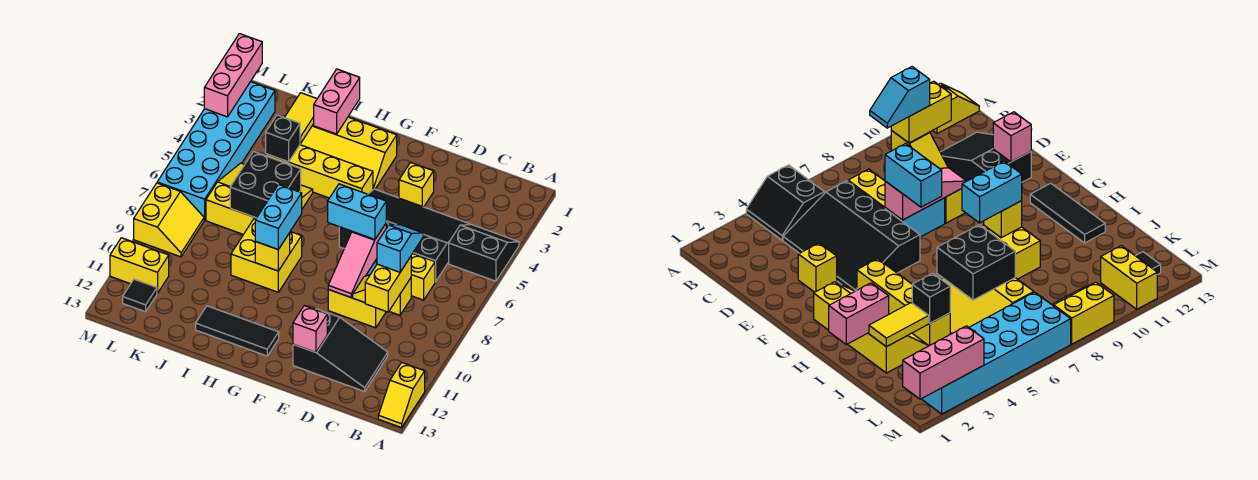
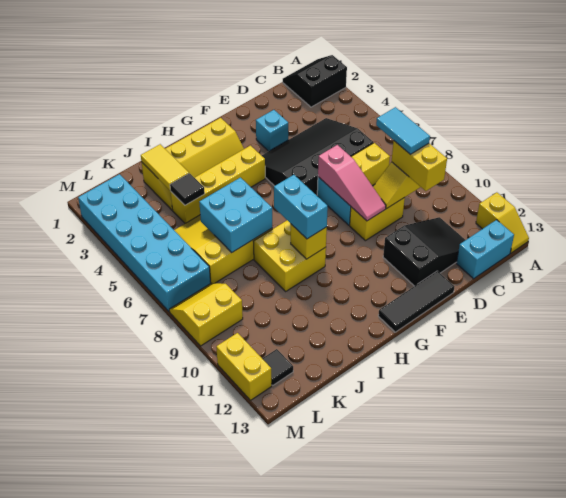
black slope A4:B5 level 1 top 5 -> black slope A1:B2 level 1 top 2
cyan slope C8:C9 level 4 top 9 -> cyan tile C8:C9 level 4
yellow brick E3 level 1 -> cyan brick E3 level 1
cyan brick E7:F7 level 3 -> cyan brick B13:C13 level 1
pink brick E12 level 2 -> none
black tile G12:I12 level 1 -> black tile E13:G13 level 1
pink brick I1:I2 level 2 -> none
black brick I6:J7 level 2 -> cyan brick I6:J7 level 2
black brick J4 level 2 -> black tile J4 level 2
yellow slope L8:M9 level 1 top M -> yellow slope L8:M9 level 1 top 9
yellow brick L11:M11 level 1 -> yellow brick M11:M12 level 1
pink brick M1:M3 level 2 -> none

